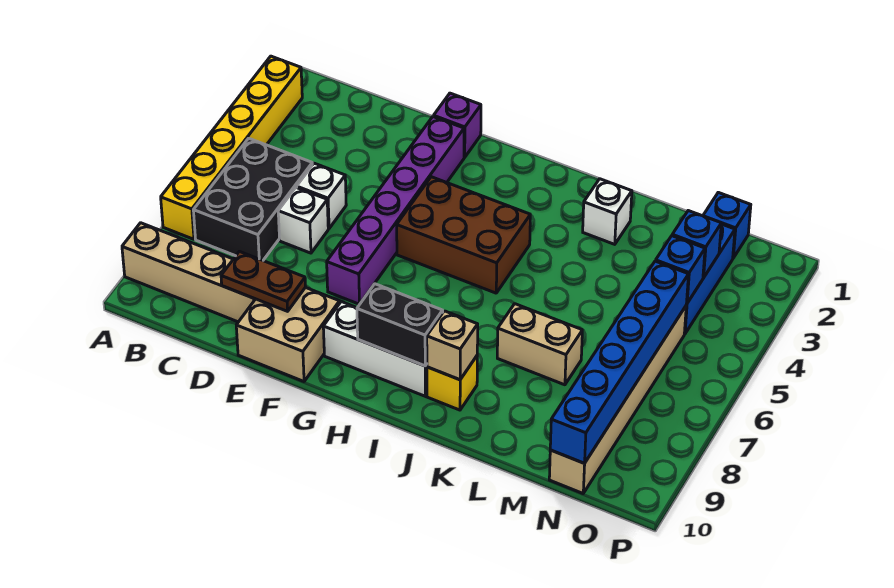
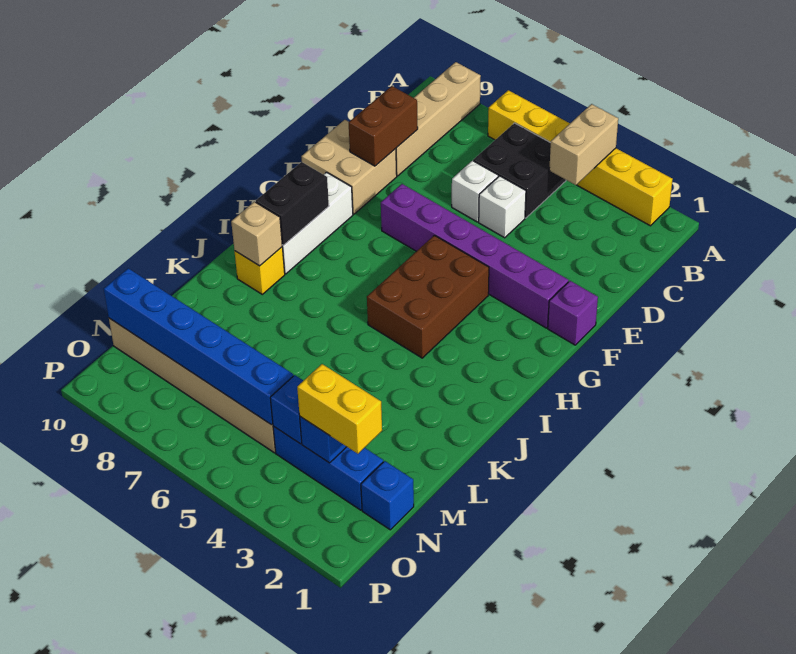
black brick B5:C7 level 1 -> black brick B5:C6 level 1
brown plate D9:E9 level 2 -> brown brick D9:E9 level 2
white brick K2 level 1 -> none
tan brick K7:L7 level 1 -> tan brick A4:B4 level 2
none -> yellow brick N2:N3 level 3

